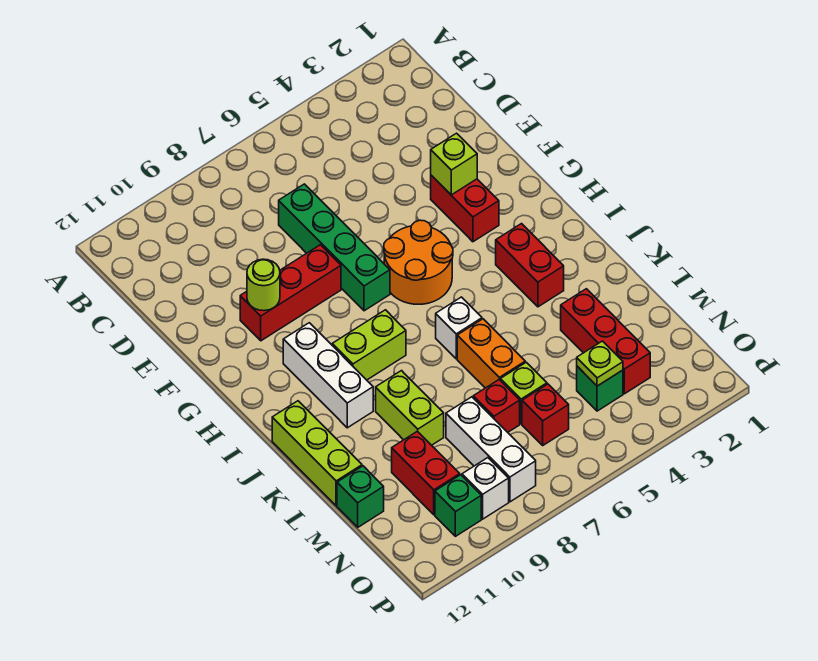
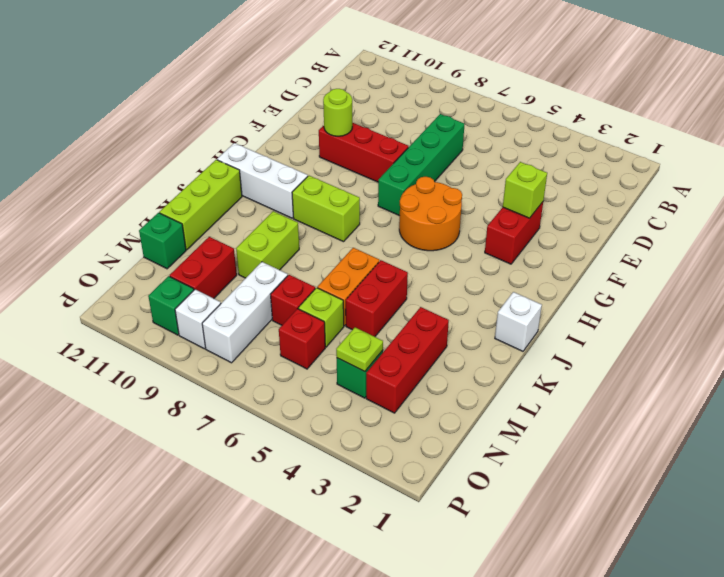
white brick H10:J10 level 1 -> white brick I10:I12 level 1
red brick I3:J3 level 1 -> red brick K5:L5 level 1
white brick J6 level 1 -> white brick J1 level 1

